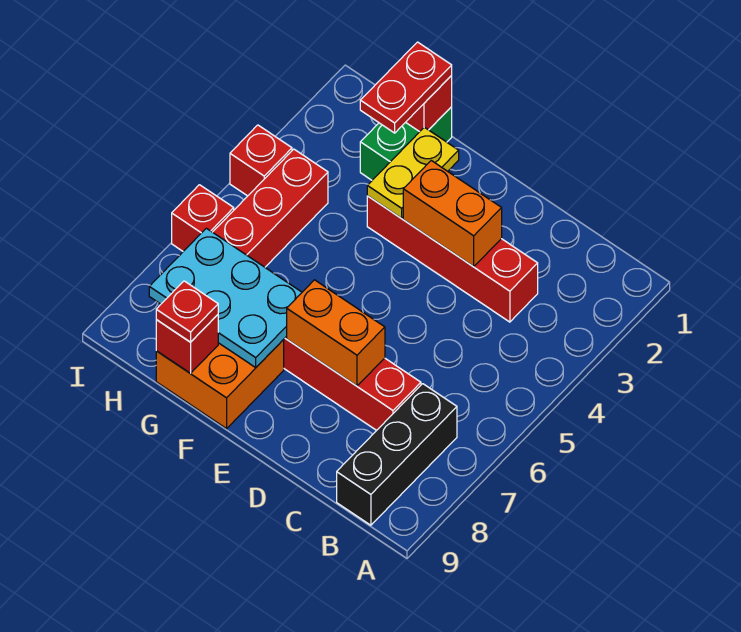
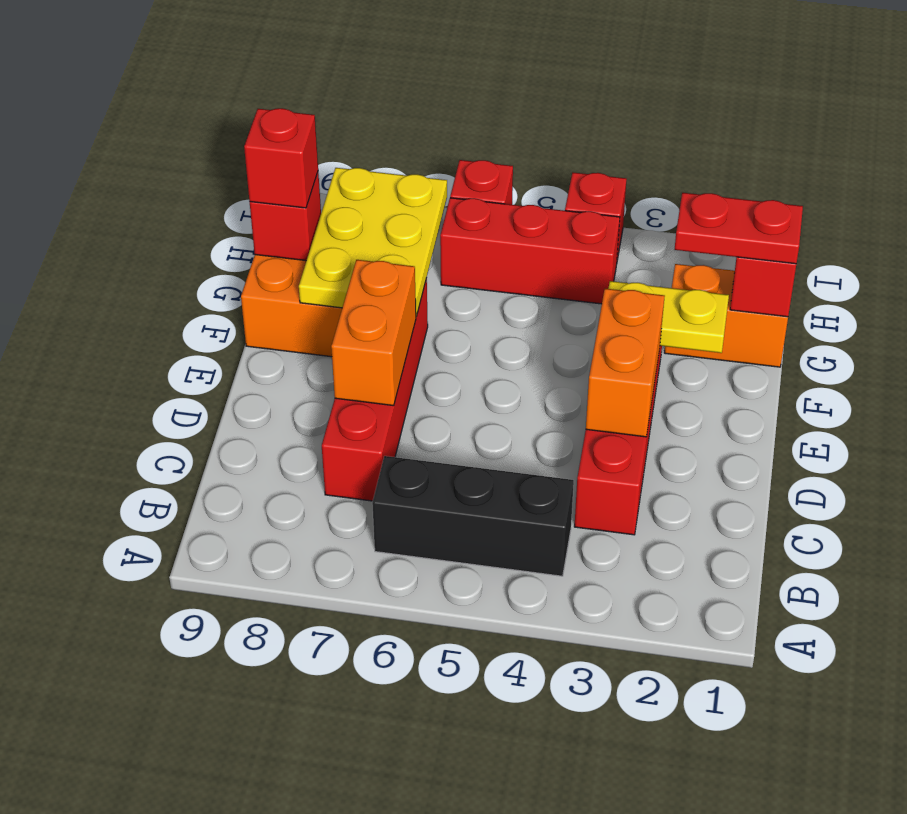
black brick B7:B9 level 1 -> black brick B4:B6 level 1
cyan plate F7:H8 level 2 -> yellow plate F7:H8 level 2
green brick G1:G2 level 1 -> orange brick G1:G2 level 1
red plate G9 level 3 -> red brick G9 level 3

